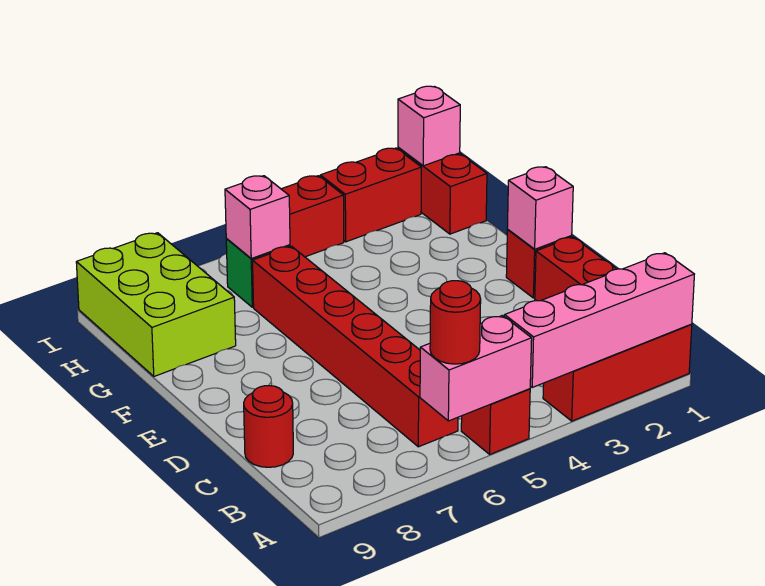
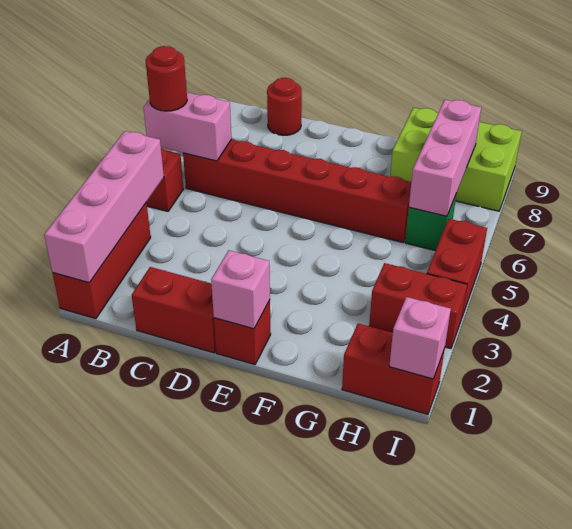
pink brick A5:A6 level 2 -> pink brick A6:B6 level 2
pink brick H6 level 2 -> pink brick H6:H8 level 2
red brick I2:I3 level 1 -> red brick H3:I3 level 1

